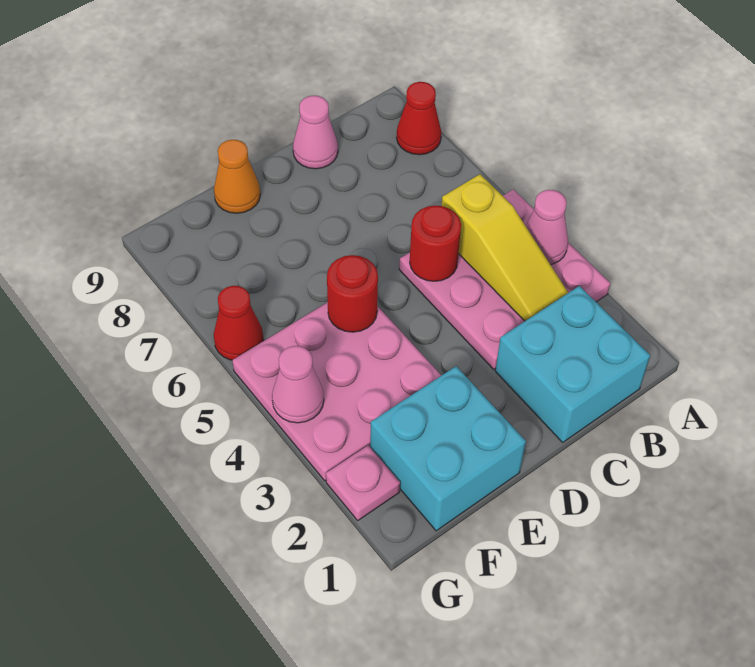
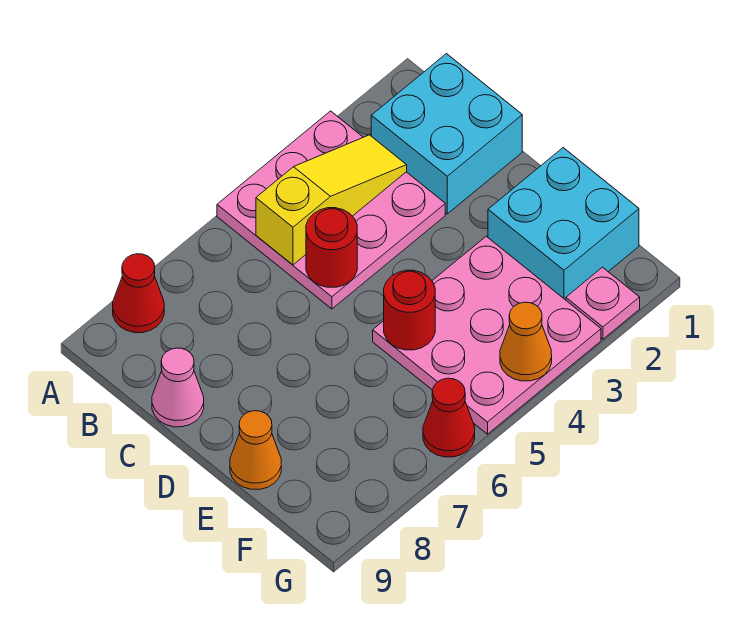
pink cone A4 level 2 -> none
pink cone G4 level 2 -> orange cone G4 level 2

